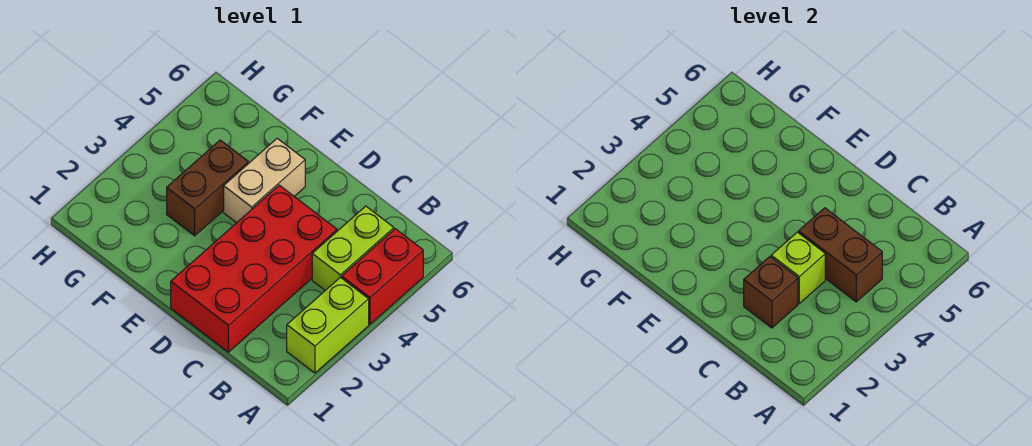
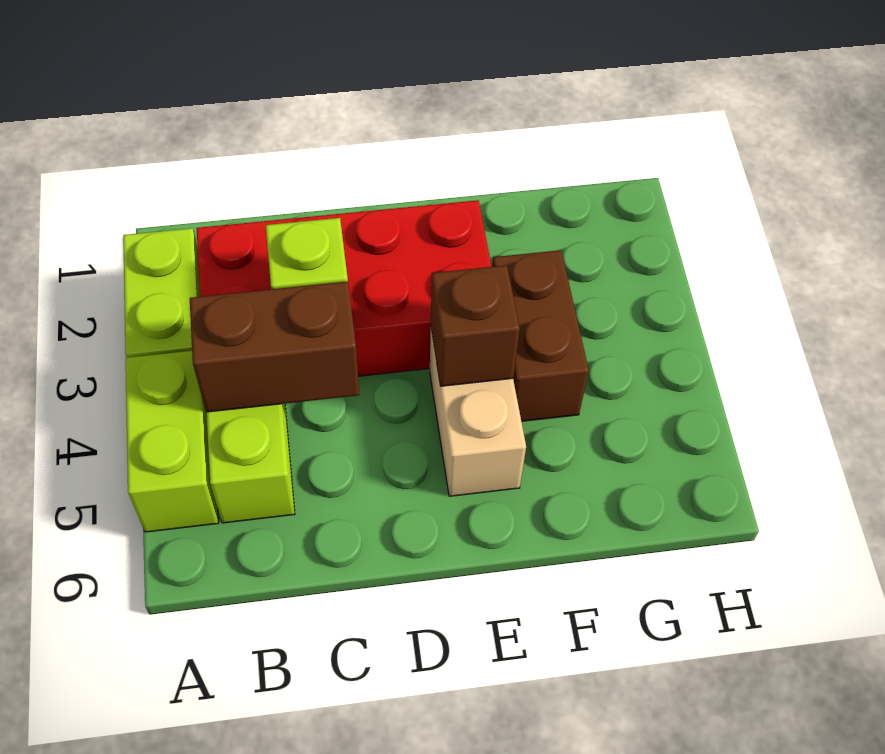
red brick A4:A5 level 1 -> lime brick A4:A5 level 1
red brick C1:D4 level 1 -> red brick B2:E3 level 1
brown brick C2 level 2 -> brown brick E4 level 2

